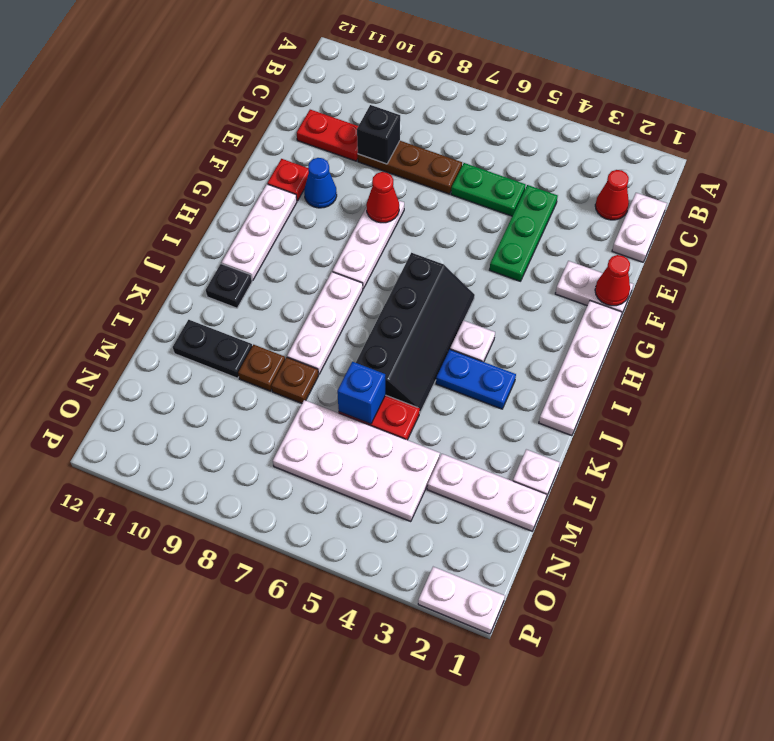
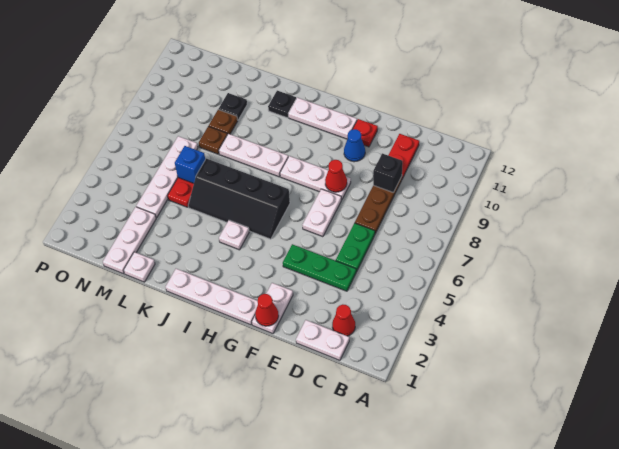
blue plate J3:J4 level 1 -> none
black plate L10:L11 level 1 -> black plate L10 level 1
white plate M4:N7 level 1 -> white plate M4:M7 level 1
white plate P1:P2 level 1 -> white plate F6:F7 level 1

